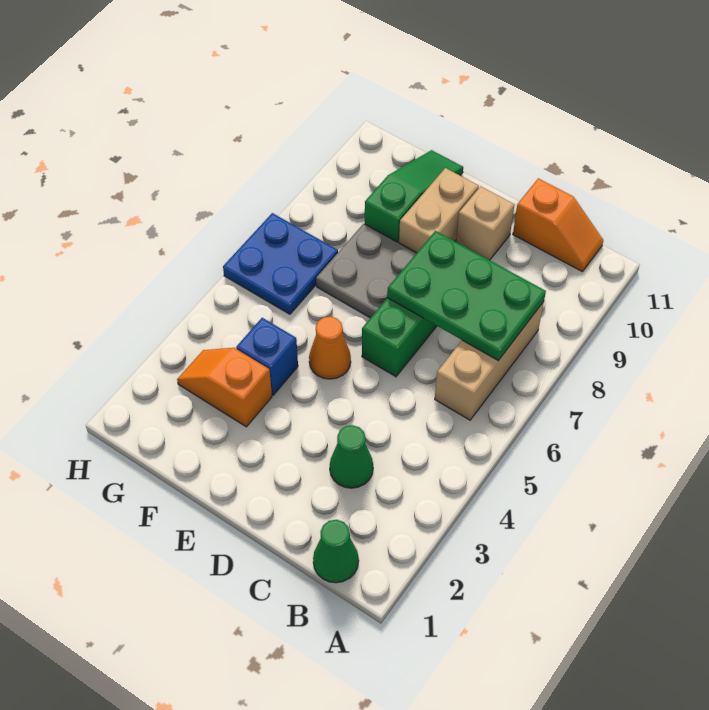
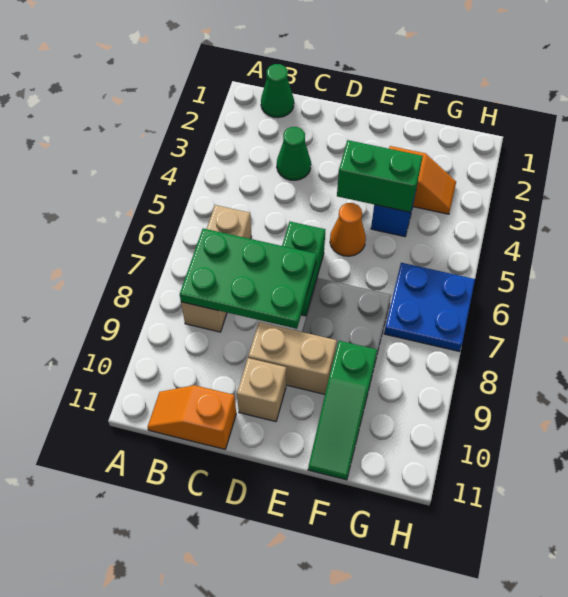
none -> green brick E4:F4 level 2
tan brick E9:E10 level 1 -> tan brick D9:E9 level 1

